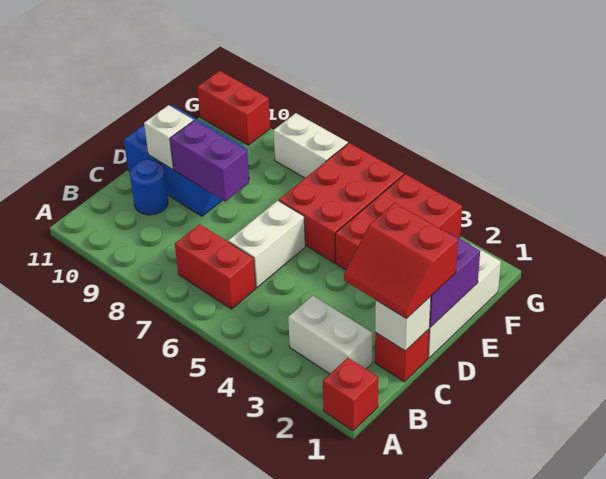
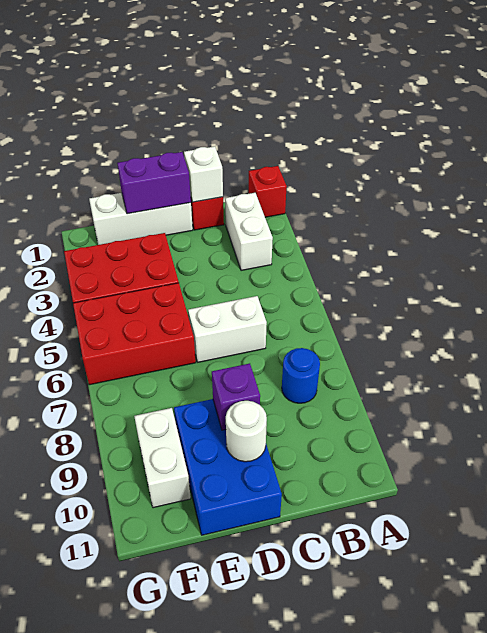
red brick B6:B7 level 1 -> none
red slope C1:D2 level 3 top D -> none
blue round brick C10 level 1 -> blue round brick B8 level 1
purple brick D8:D9 level 2 -> purple brick D9 level 2
white brick D10 level 2 -> white round brick D10 level 2
white brick G7:G8 level 1 -> white brick F9:F10 level 1
red brick G10:G11 level 1 -> none

